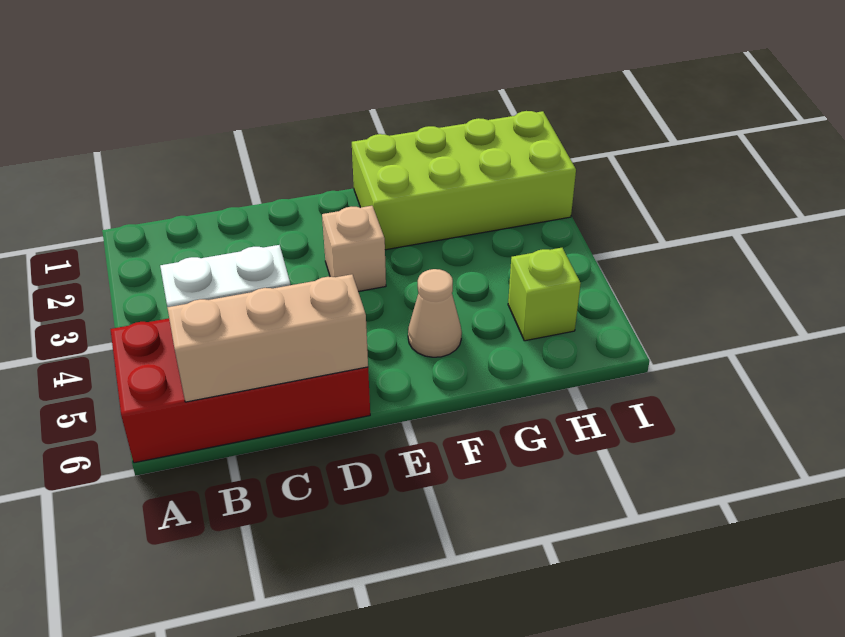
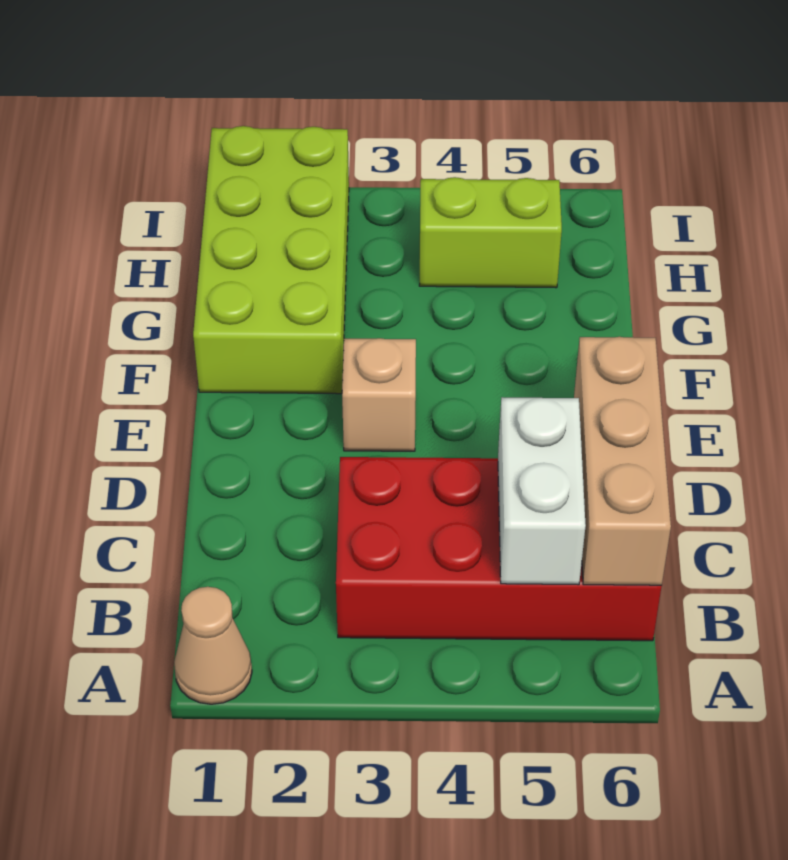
red brick A5:D6 level 1 -> red brick B3:C6 level 1
tan cone F5 level 1 -> tan cone A1 level 1
lime brick H5 level 1 -> lime brick H4:H5 level 1

